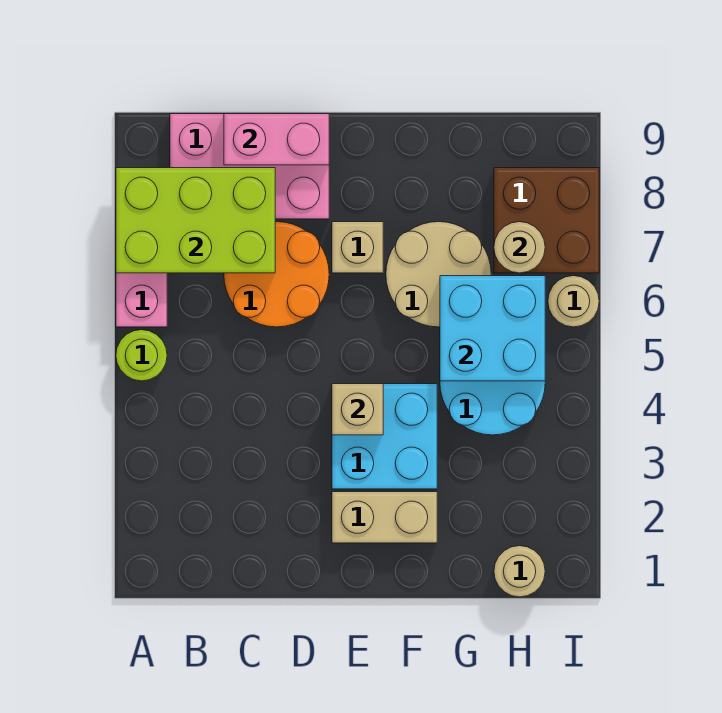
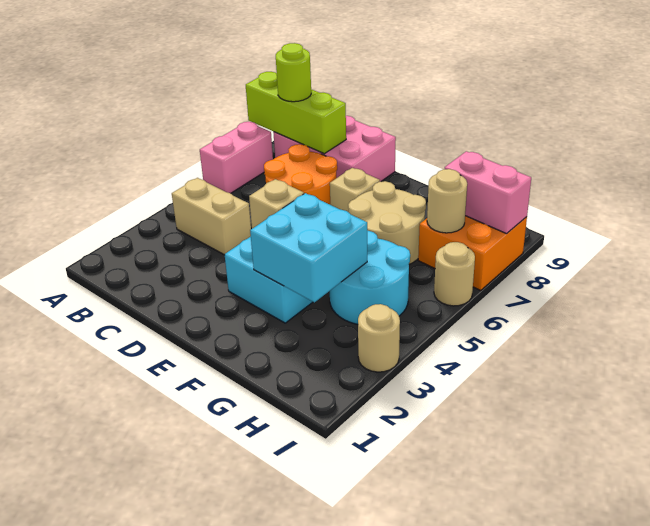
lime round brick A5 level 1 -> lime round brick B8 level 3
lime brick A7:C8 level 2 -> lime brick A8:C8 level 2
pink brick C9:D9 level 2 -> pink brick H8:I8 level 2
tan brick E2:F2 level 1 -> tan brick B4:C4 level 1
cyan brick G5:H6 level 2 -> cyan brick F3:G4 level 2
tan round brick H1 level 1 -> tan round brick I3 level 1
brown brick H7:I8 level 1 -> orange brick H7:I8 level 1

